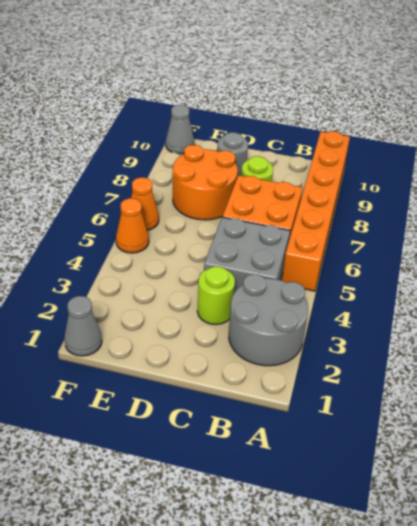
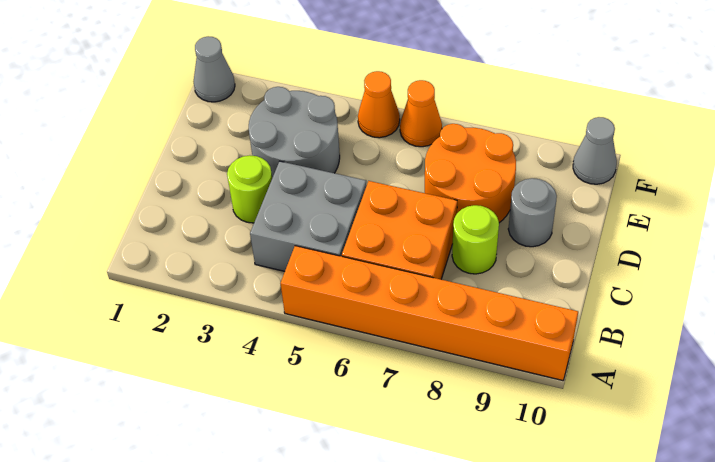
grey round brick A2:B3 level 1 -> grey round brick D3:E4 level 1

